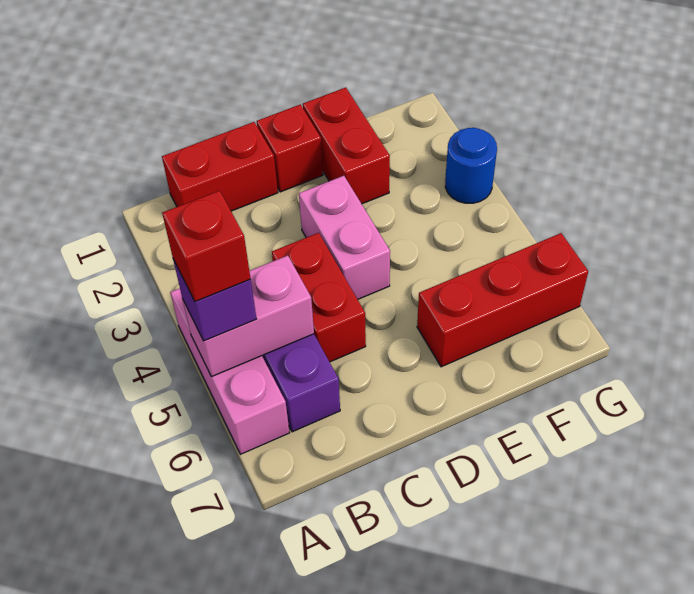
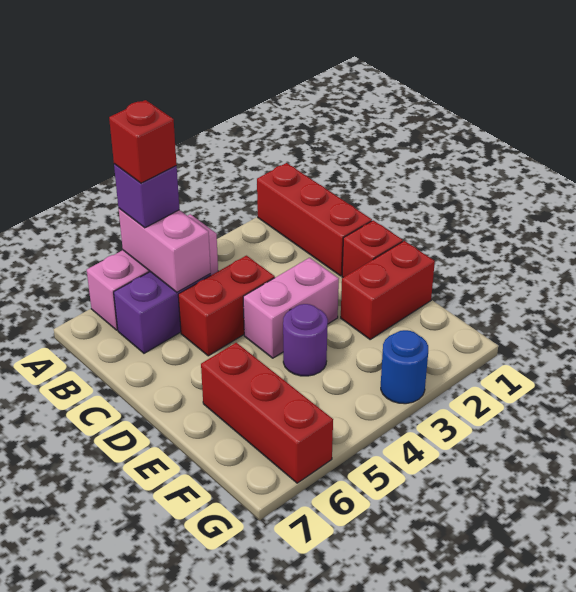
red brick B1:C1 level 1 -> red brick A1:C1 level 1
none -> purple round brick E4 level 1

